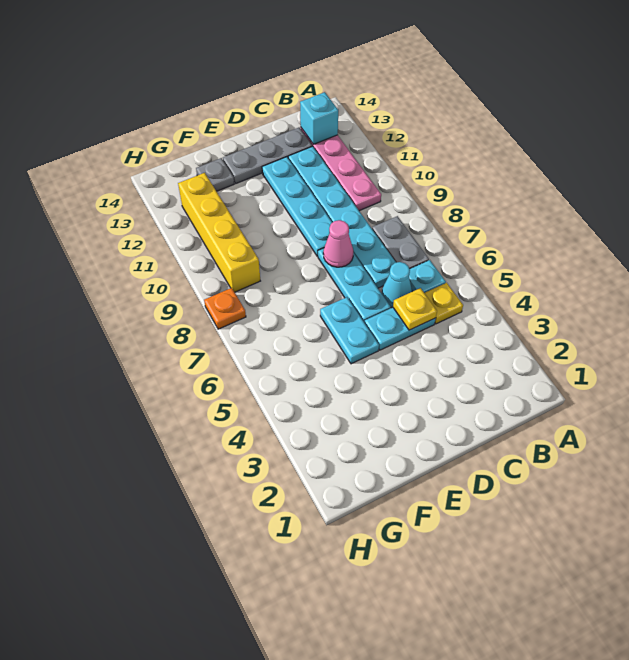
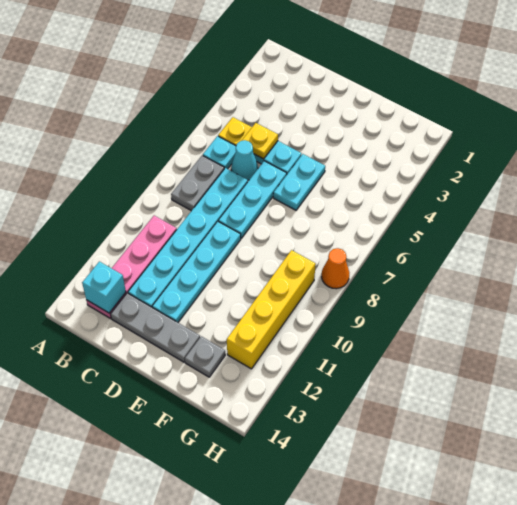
pink cone D8 level 2 -> none
orange plate H8 level 1 -> orange cone H8 level 1

